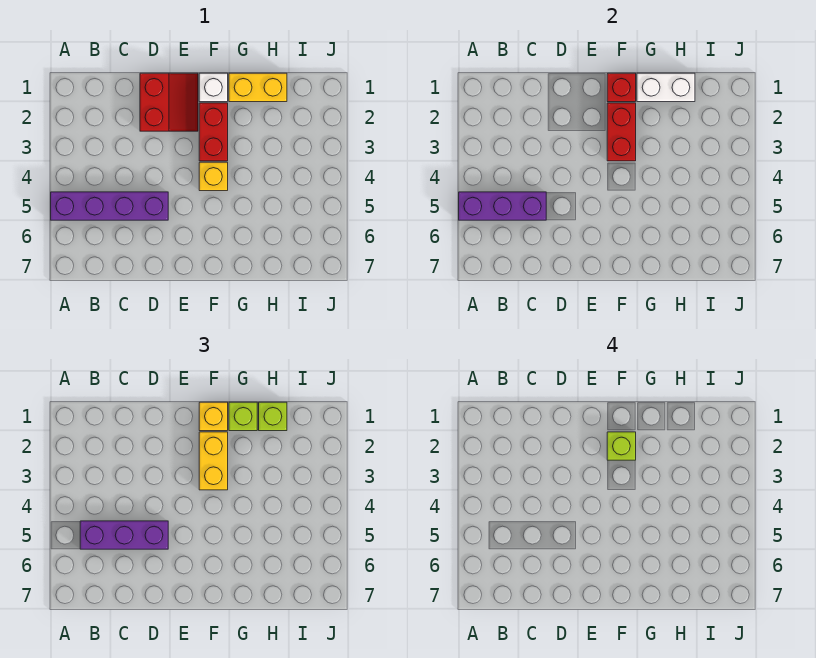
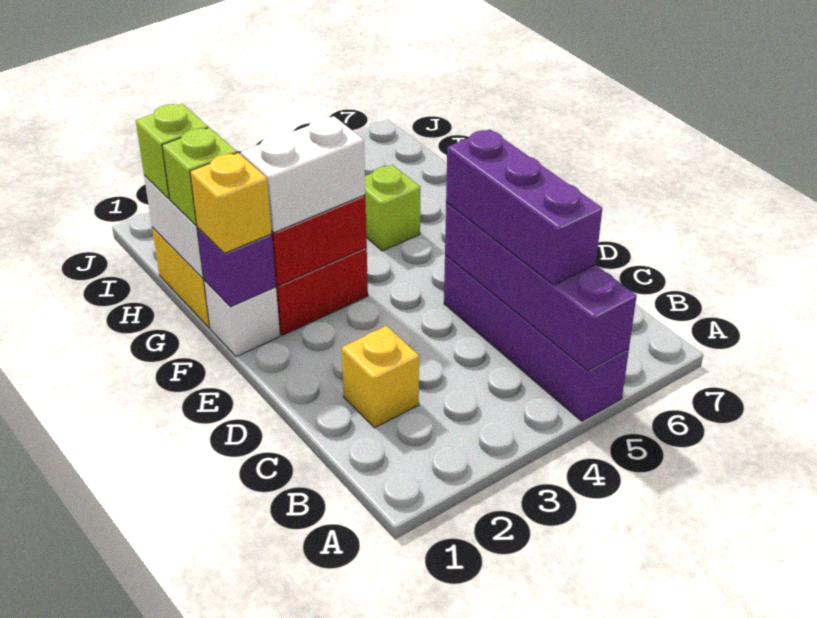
purple brick A5:C5 level 2 -> purple brick A5:D5 level 2
red slope D1:E2 level 1 top D -> none
red brick F1 level 2 -> purple brick F1 level 2
yellow brick F2:F3 level 3 -> white brick F2:F3 level 3
lime brick F2 level 4 -> lime brick G5 level 1
yellow brick F4 level 1 -> yellow brick C2 level 1

